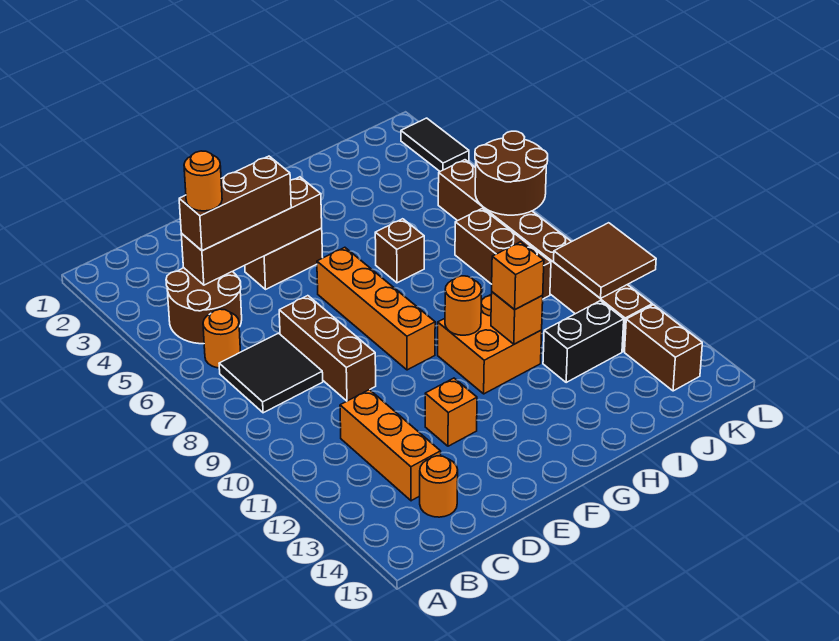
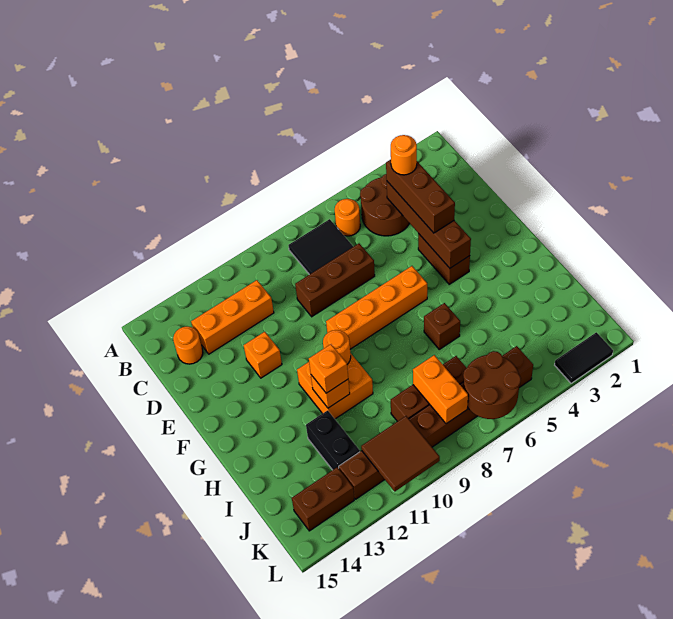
none -> orange brick J8:K8 level 2

